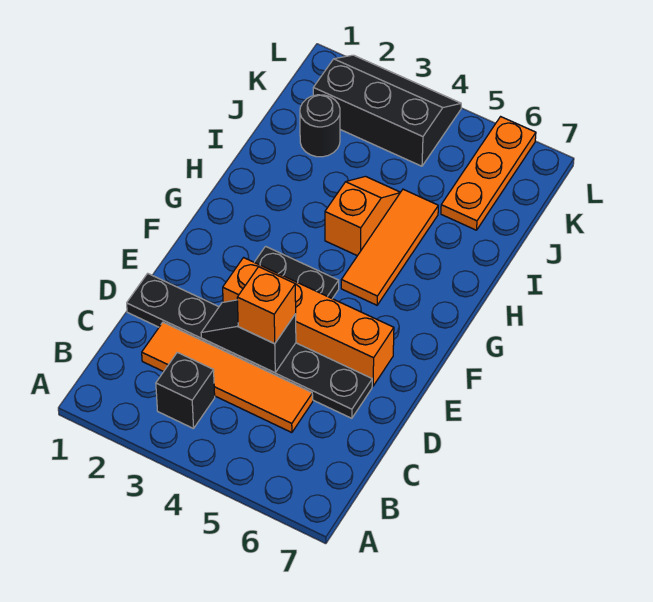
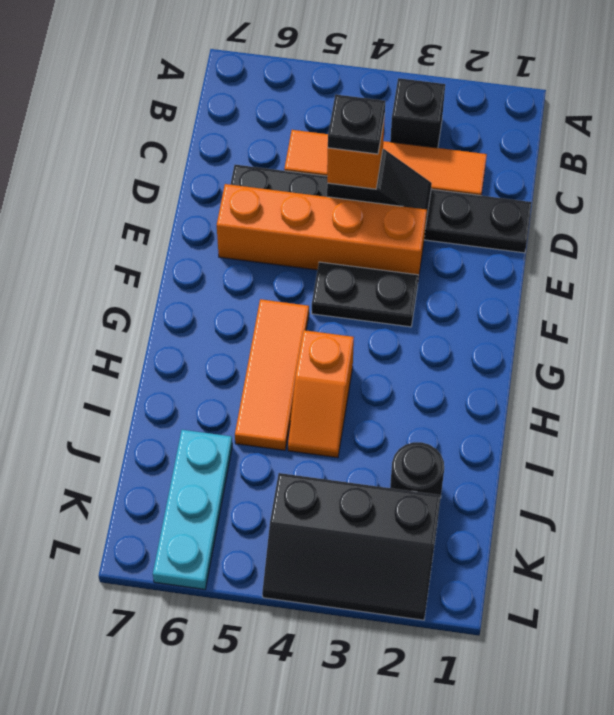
none -> black plate D4 level 4
orange plate J6:L6 level 1 -> cyan plate J6:L6 level 1

